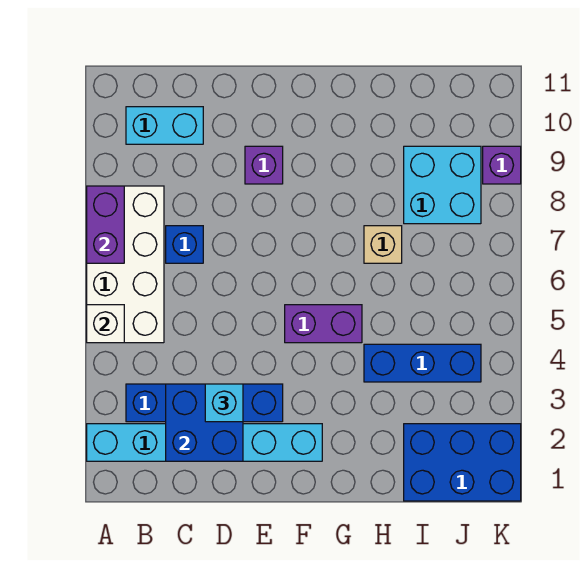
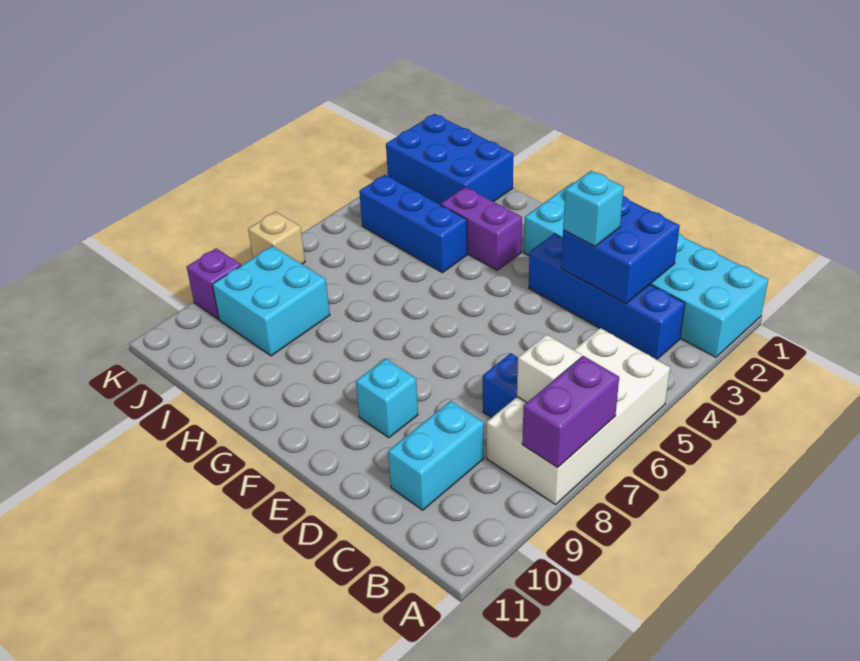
cyan brick A2:F2 level 1 -> cyan brick A1:F2 level 1
white brick A5 level 2 -> white brick B7 level 2
cyan brick B10:C10 level 1 -> cyan brick C9:C10 level 1
purple brick E9 level 1 -> cyan brick E9 level 1
purple brick F5:G5 level 1 -> purple brick G3:H3 level 1
tan brick H7 level 1 -> tan brick K7 level 1

